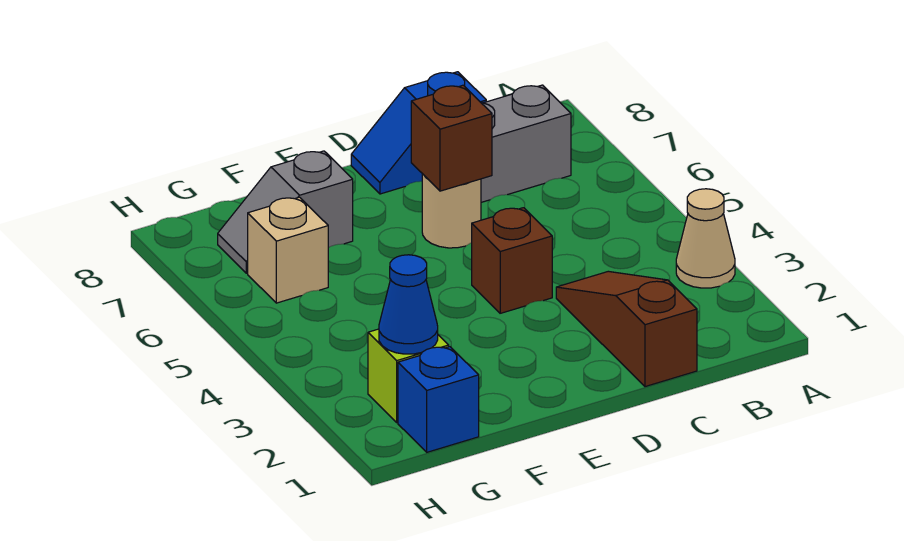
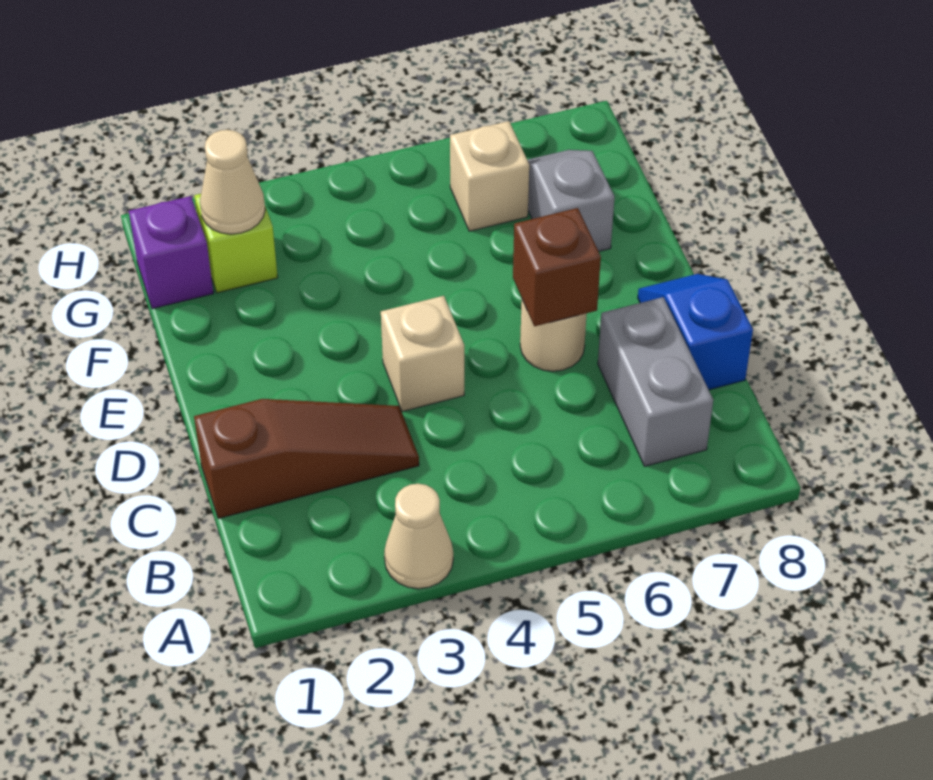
brown brick D4 level 1 -> tan brick D4 level 1
blue brick G1 level 1 -> purple brick G1 level 1
blue cone G2 level 2 -> tan cone G2 level 2

